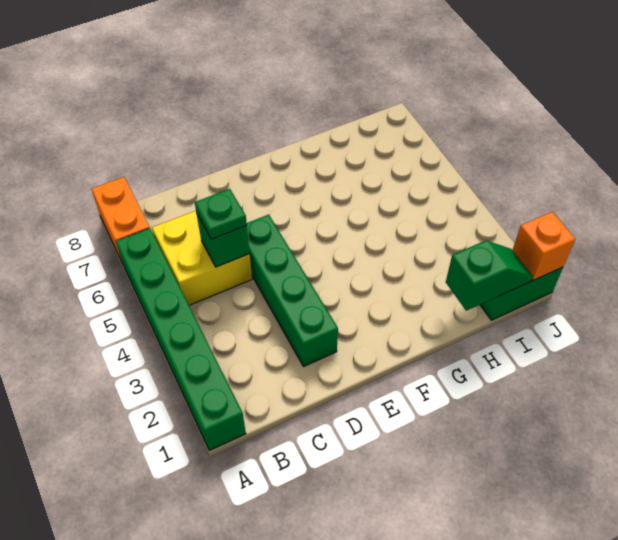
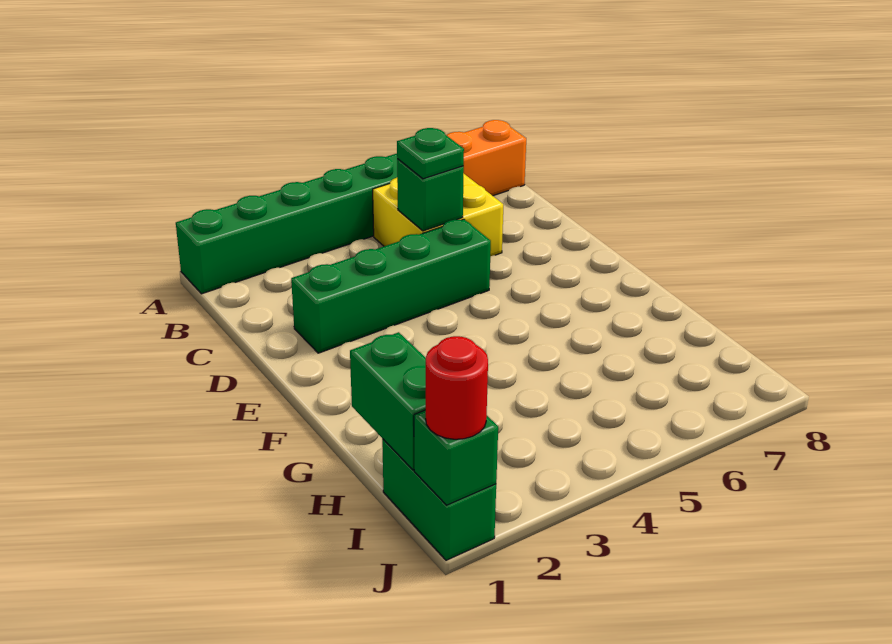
green slope H1:I1 level 2 top H -> green brick H1:I1 level 2
orange brick J1 level 2 -> green brick J1 level 2
none -> red round brick J1 level 3

